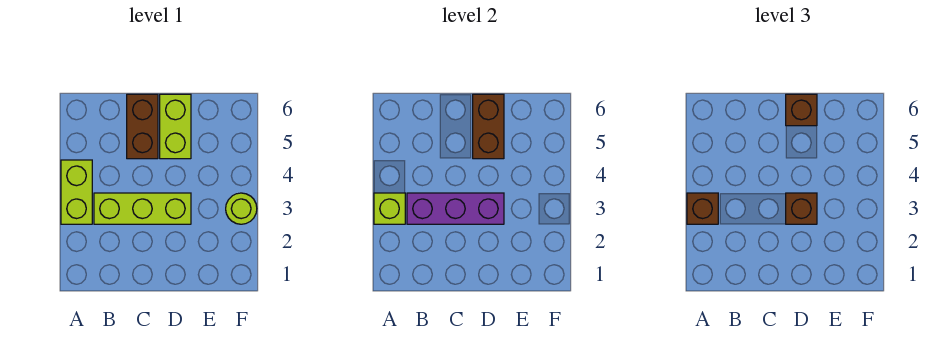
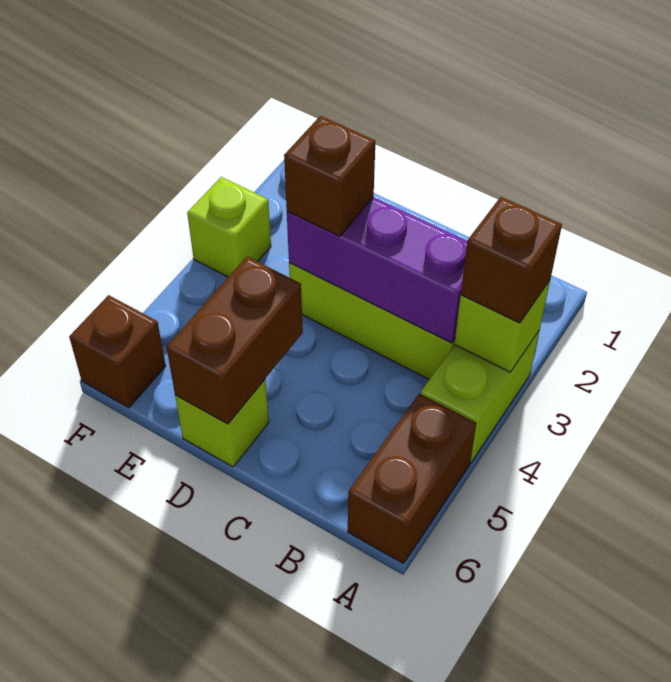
brown brick C5:C6 level 1 -> brown brick A5:A6 level 1
lime brick D5:D6 level 1 -> lime brick D6 level 1
brown brick D6 level 3 -> brown brick F6 level 1
lime round brick F3 level 1 -> lime brick F3 level 1

